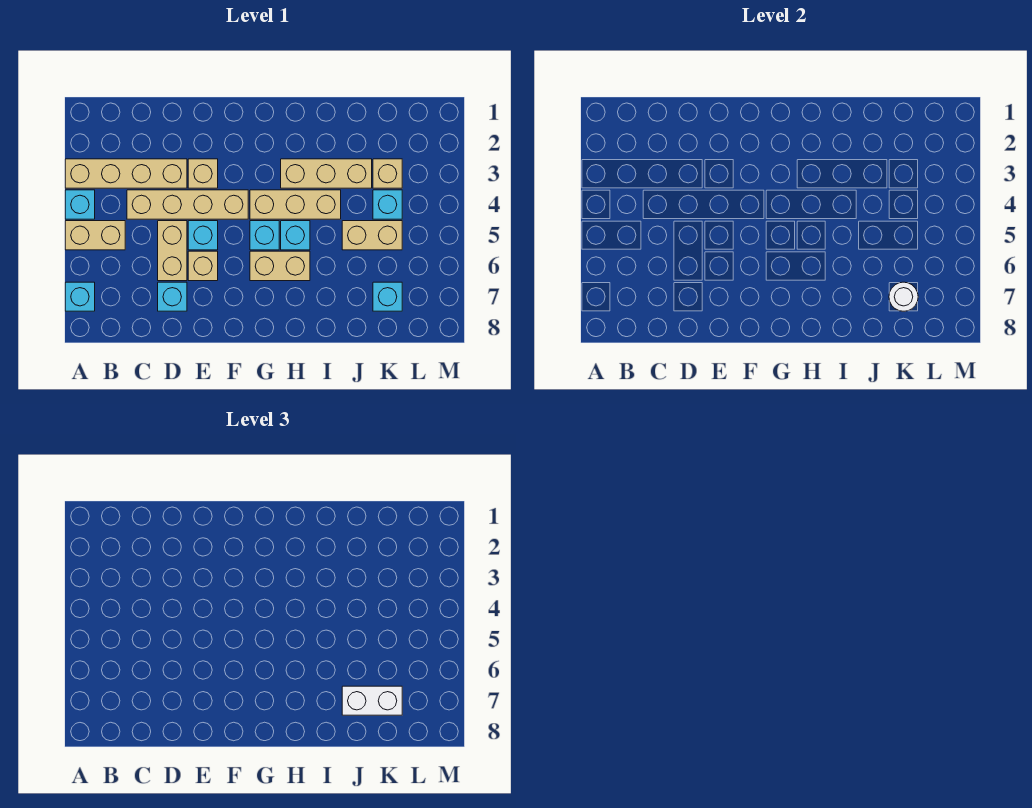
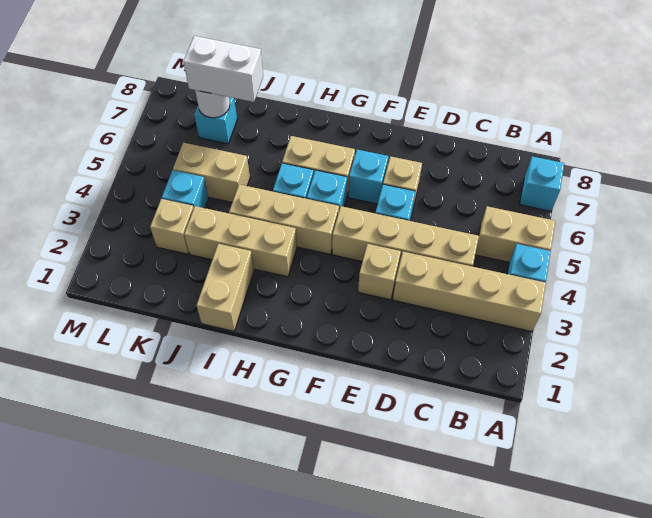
tan brick D5:D6 level 1 -> tan brick I1:I2 level 1
cyan brick D7 level 1 -> cyan brick F6 level 1

